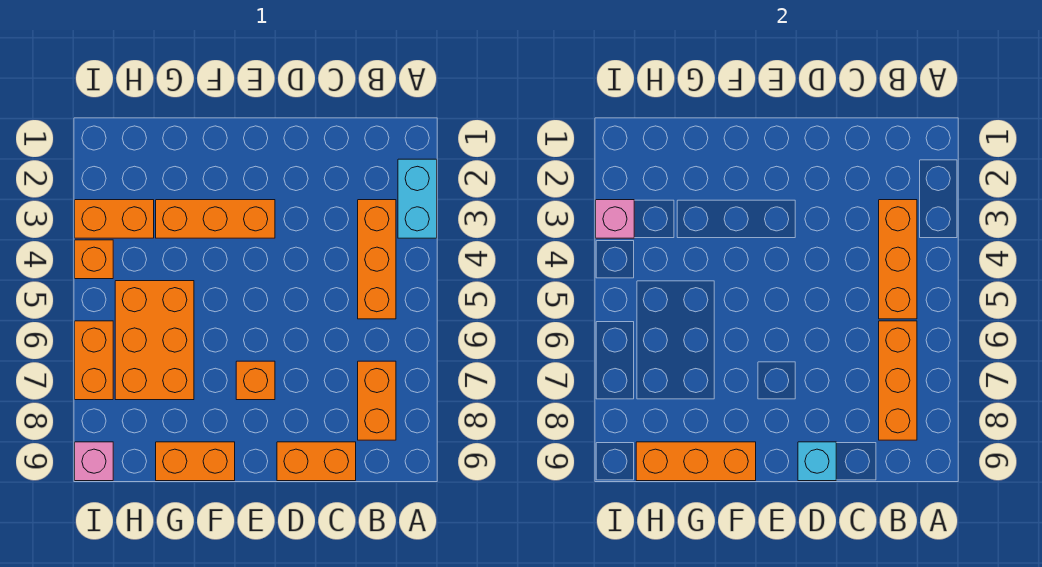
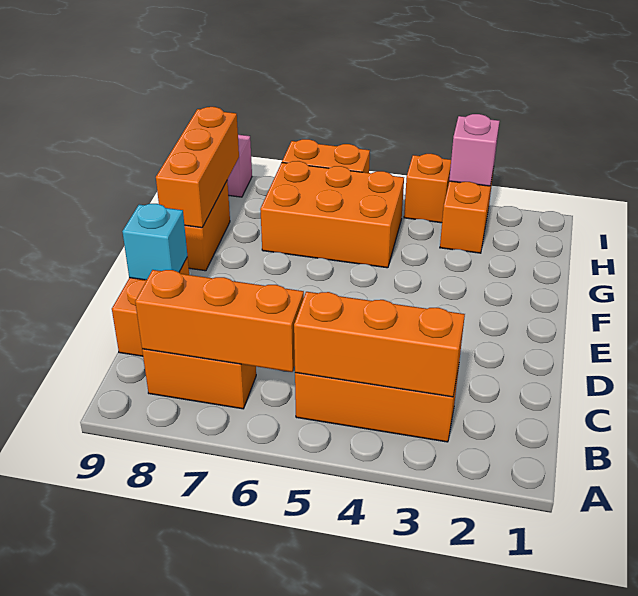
cyan brick A2:A3 level 1 -> none
orange brick E3:G3 level 1 -> none
orange brick E7 level 1 -> none

